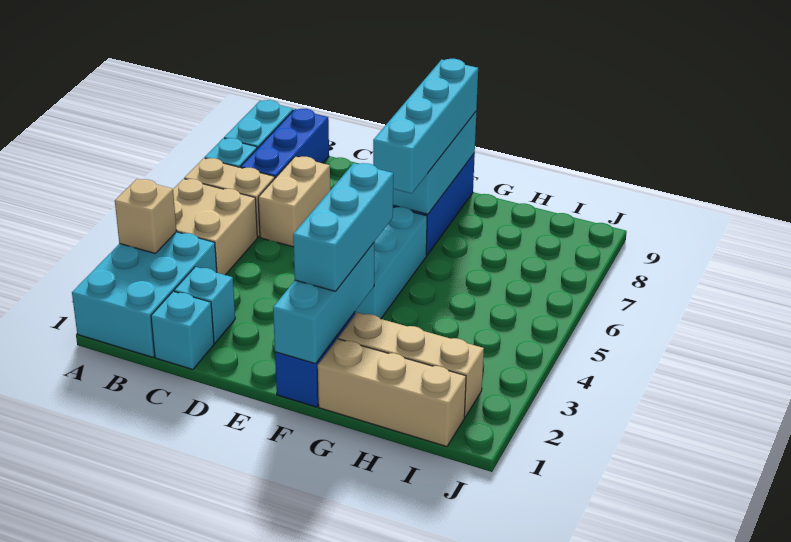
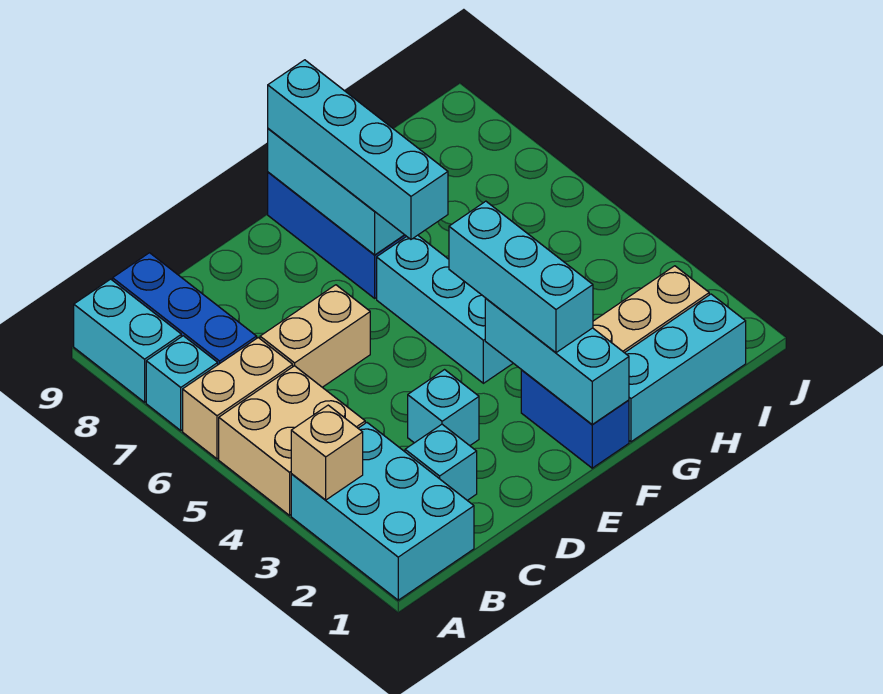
cyan brick C1 level 1 -> cyan brick D3 level 1
tan brick C6:C7 level 1 -> tan brick C6:D6 level 1
tan brick G1:I1 level 1 -> cyan brick G1:I1 level 1

